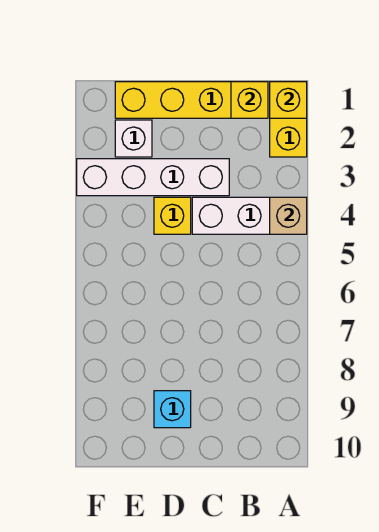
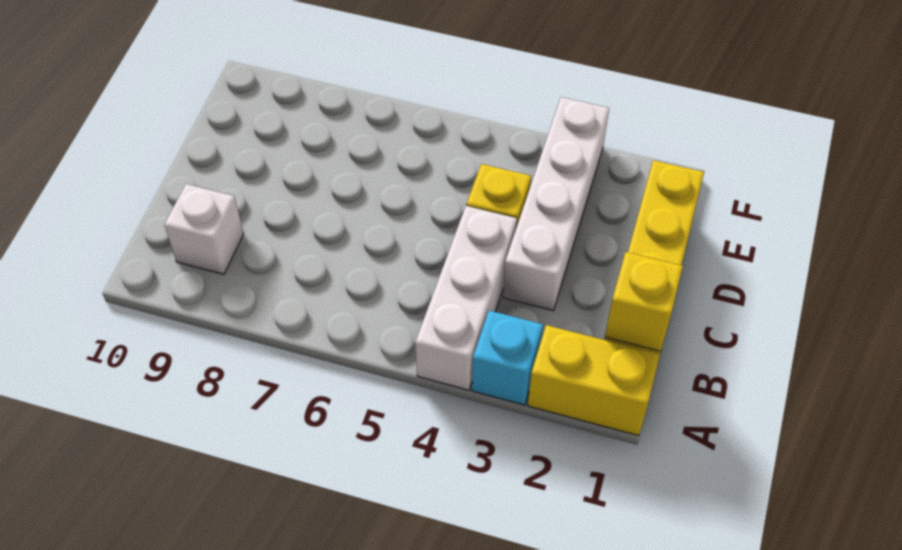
yellow brick A1 level 2 -> none
tan brick A4 level 2 -> none
cyan brick D9 level 1 -> cyan brick A3 level 1
white brick E2 level 1 -> white brick B9 level 1

